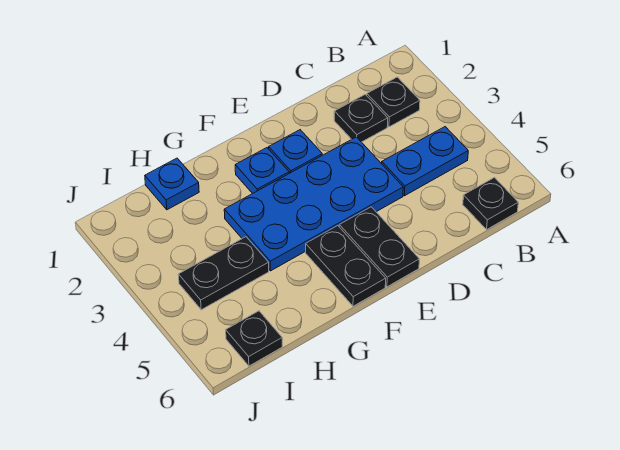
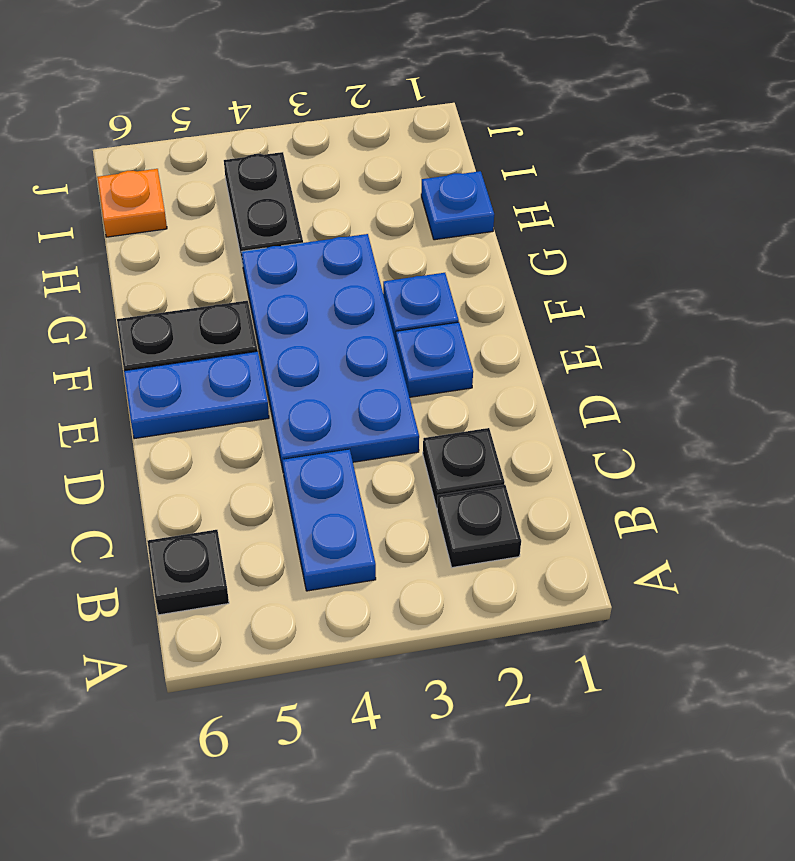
black plate E5:E6 level 1 -> blue plate E5:E6 level 1
black plate I6 level 1 -> orange plate I6 level 1

